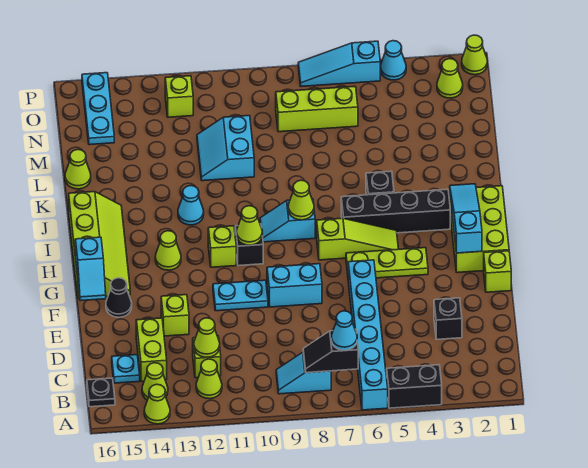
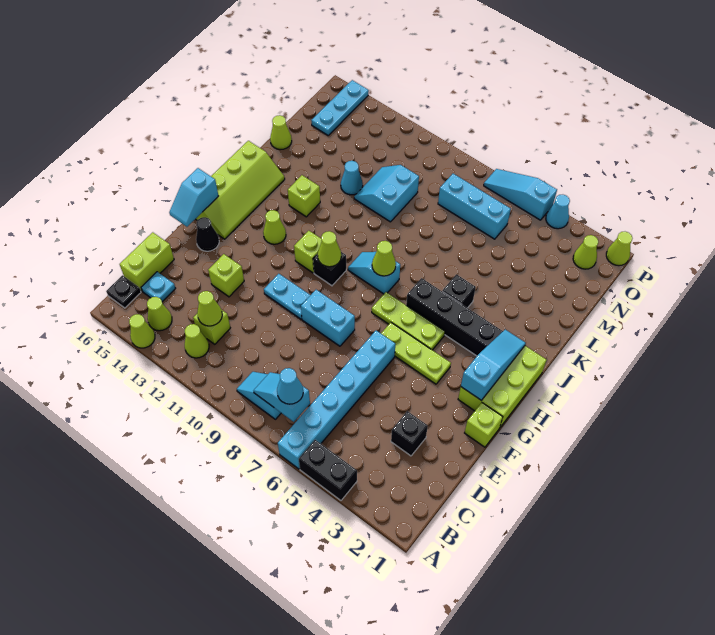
black slope B7:B8 level 2 top 7 -> cyan slope B7:B8 level 2 top 7
lime brick C14:D14 level 1 -> lime brick C16:D16 level 1
lime slope H5:H7 level 1 top 7 -> lime plate H5:H7 level 1
cyan cone J12 level 1 -> cyan cone L12 level 1
lime brick N6:N8 level 1 -> cyan brick N6:N8 level 1
lime brick O12 level 1 -> lime brick J13 level 1

